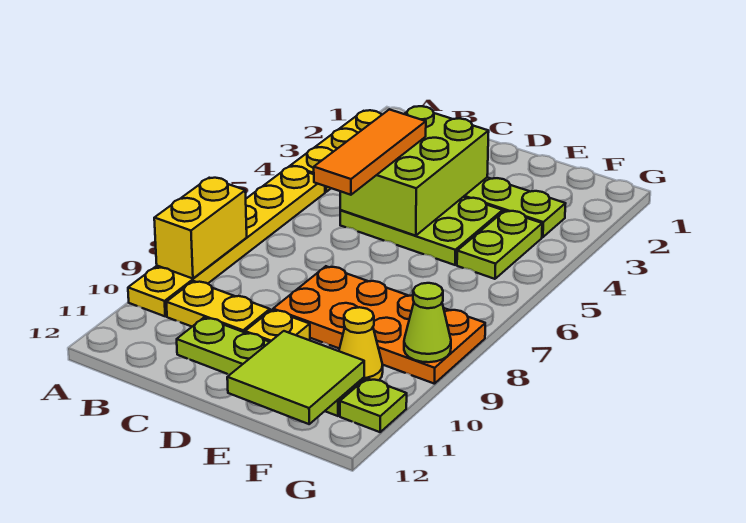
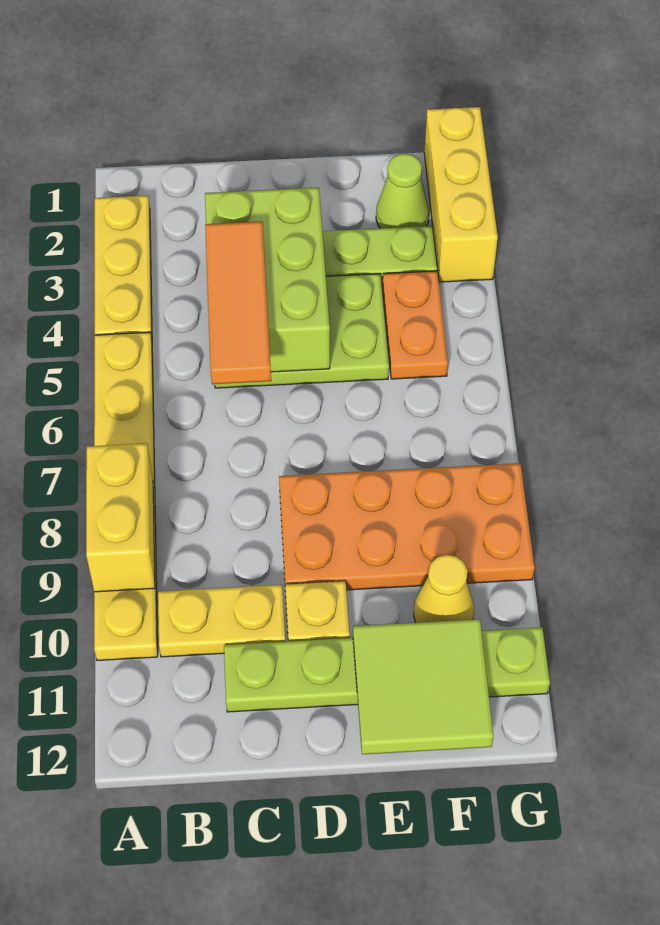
lime plate F4:F5 level 1 -> orange plate F4:F5 level 1
none -> yellow brick G1:G3 level 1
lime cone G9 level 2 -> lime cone F2 level 1

